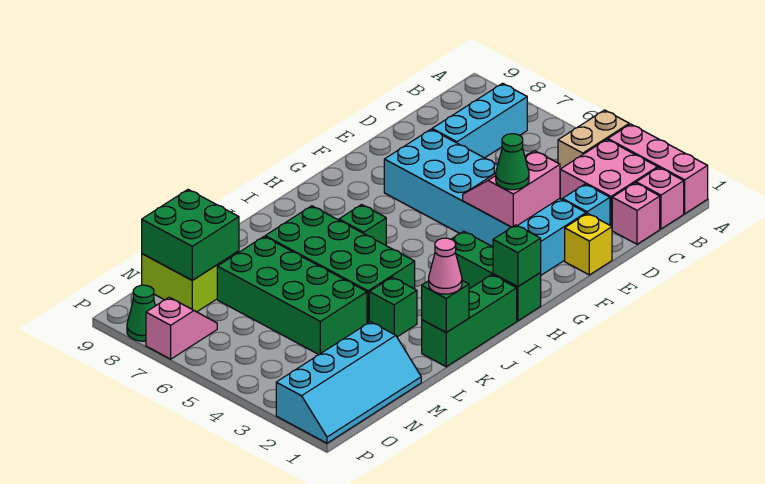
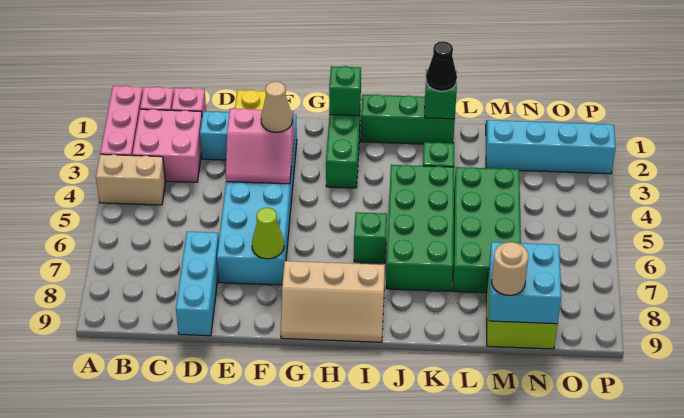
cyan brick B7:D7 level 1 -> cyan brick D7:D9 level 1
green cone F3 level 3 -> tan cone F3 level 3
none -> lime cone F7 level 2
none -> tan slope G8:I9 level 1 top 8
pink cone K1 level 3 -> black cone K1 level 3
green brick M8:N9 level 2 -> cyan brick M8:N9 level 2
none -> tan round brick M9 level 3
pink slope O7:P7 level 1 top P -> none
green cone P8 level 1 -> none

